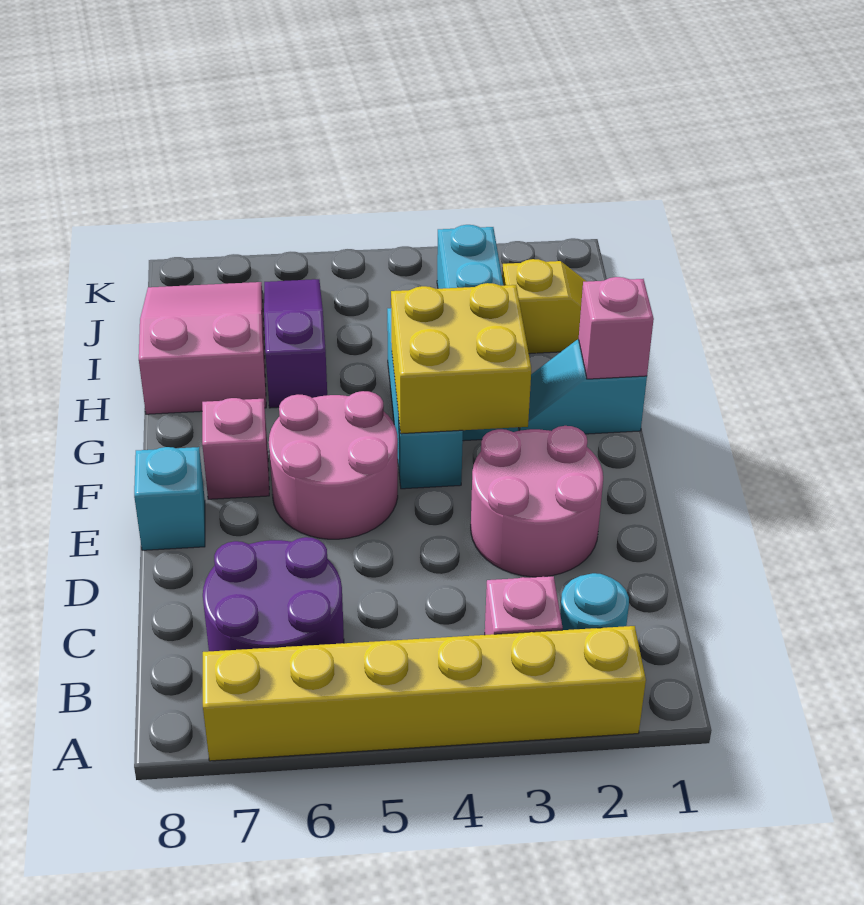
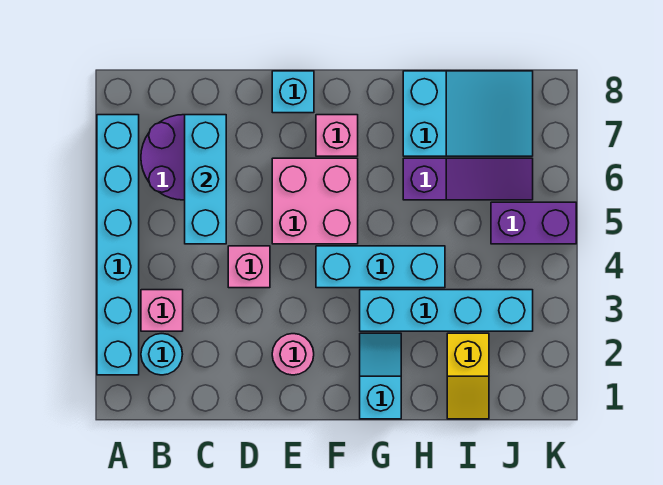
yellow brick A2:A7 level 1 -> cyan brick A2:A7 level 1
none -> cyan brick C5:C7 level 2
pink round brick D2:E3 level 1 -> pink round brick E2 level 1
pink round brick E5:F6 level 1 -> pink brick E5:F6 level 1
yellow brick F3:G4 level 2 -> none
pink brick G1 level 2 -> pink brick D4 level 1
pink slope H7:J8 level 1 top H -> cyan slope H7:J8 level 1 top H
none -> purple brick J5:K5 level 1

